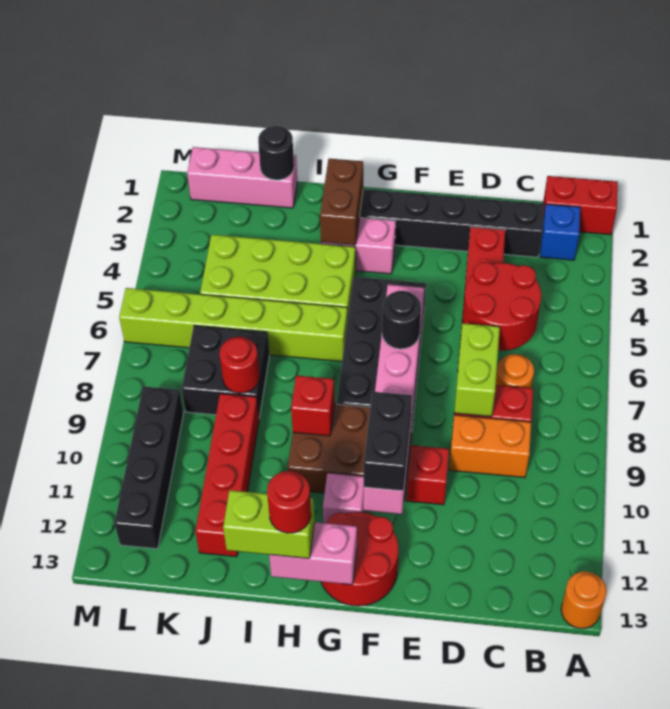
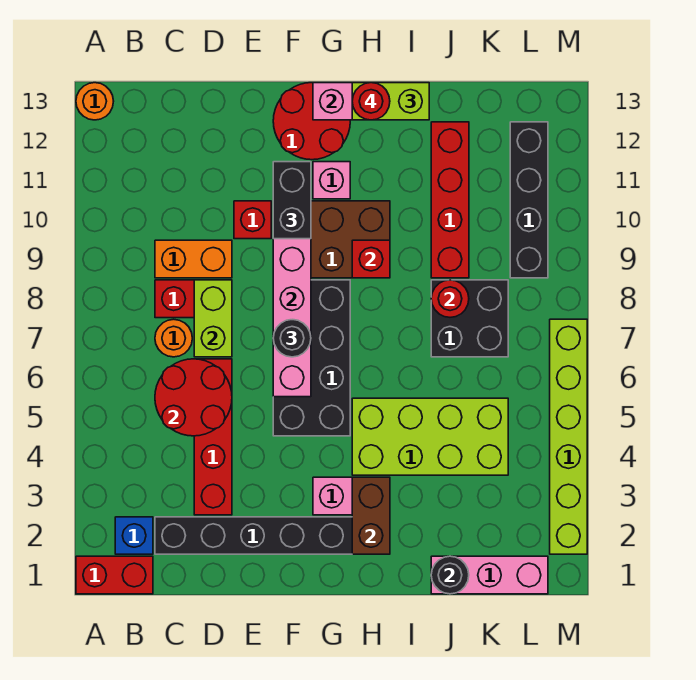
lime brick H6:M6 level 1 -> lime brick M2:M7 level 1

